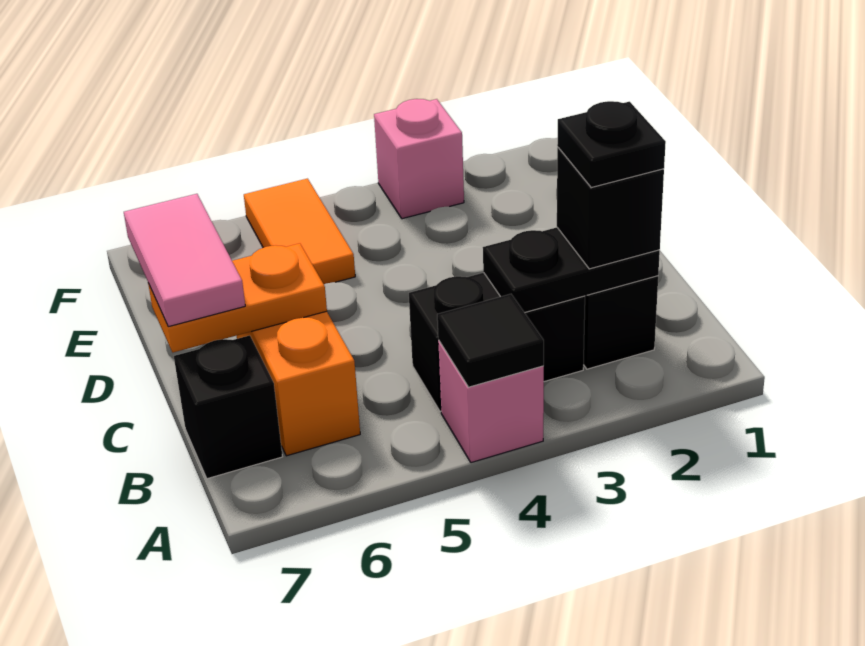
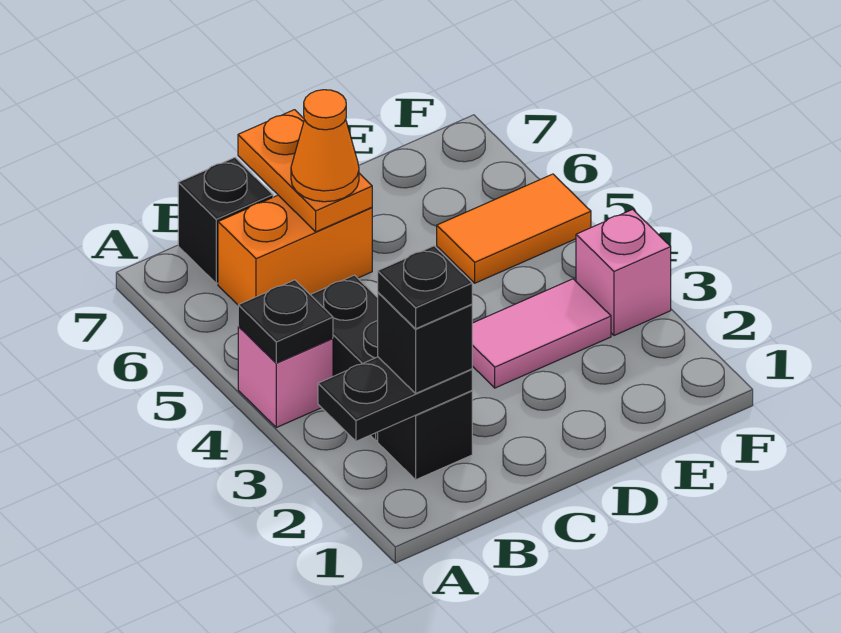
black tile A4 level 2 -> black plate A4 level 2
black plate B2:B3 level 2 -> black plate A2:B2 level 2
none -> orange cone C6 level 3
pink tile C7:D7 level 3 -> pink tile D3:E3 level 1

